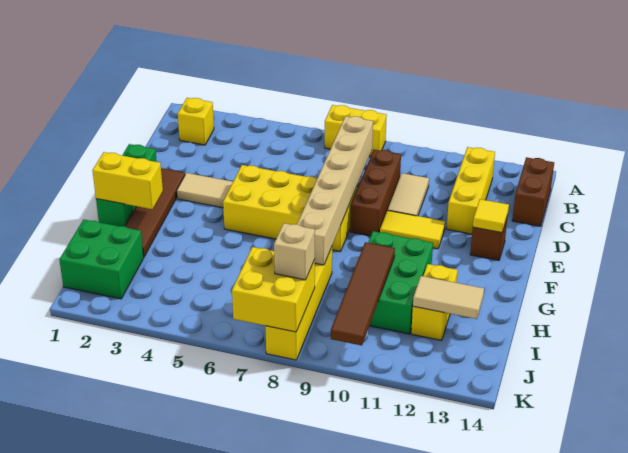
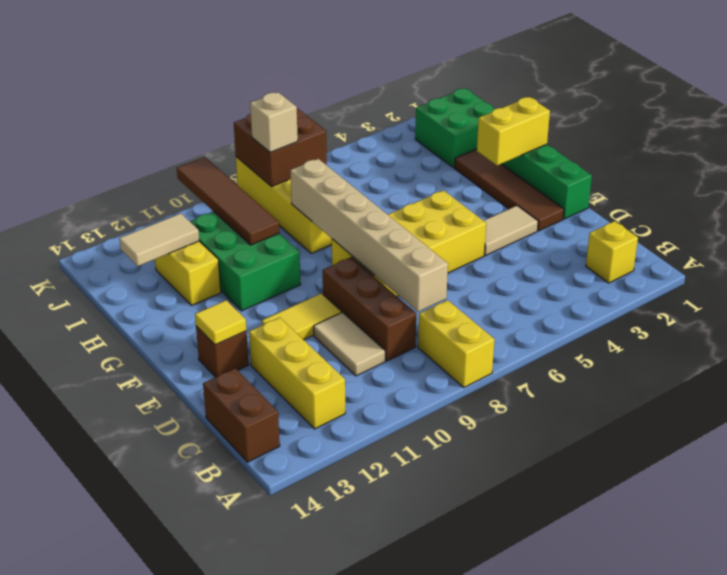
yellow brick A7:A8 level 1 -> yellow brick A8:B8 level 1
yellow brick J7:K8 level 2 -> brown brick J7:K8 level 2

